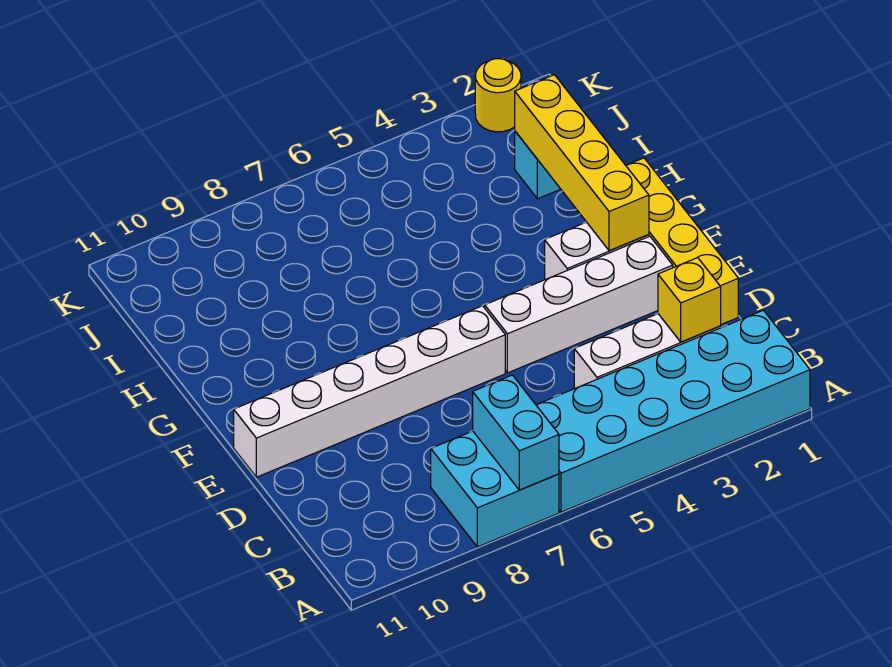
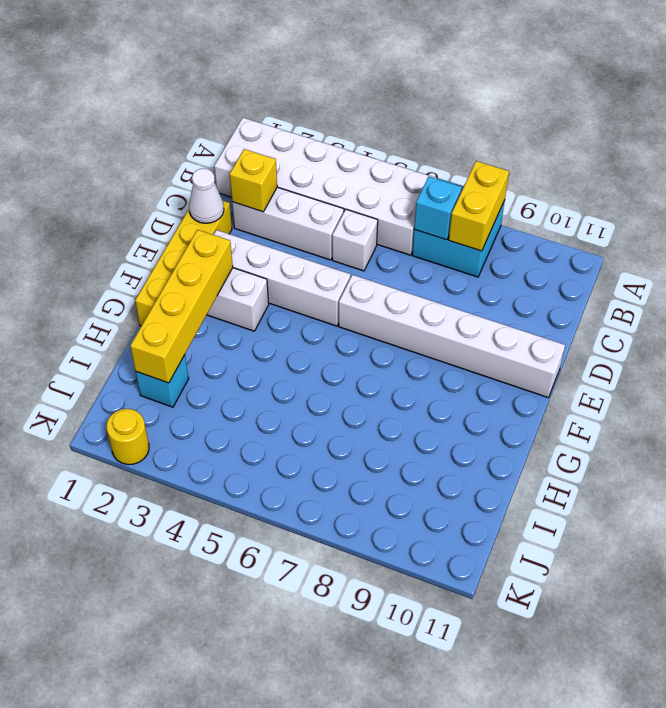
cyan brick A1:B6 level 1 -> white brick A1:B6 level 1
cyan brick A7:B7 level 2 -> cyan brick B7 level 2
none -> yellow brick A8:B8 level 2
none -> white brick C5 level 1
none -> white cone D1 level 2

